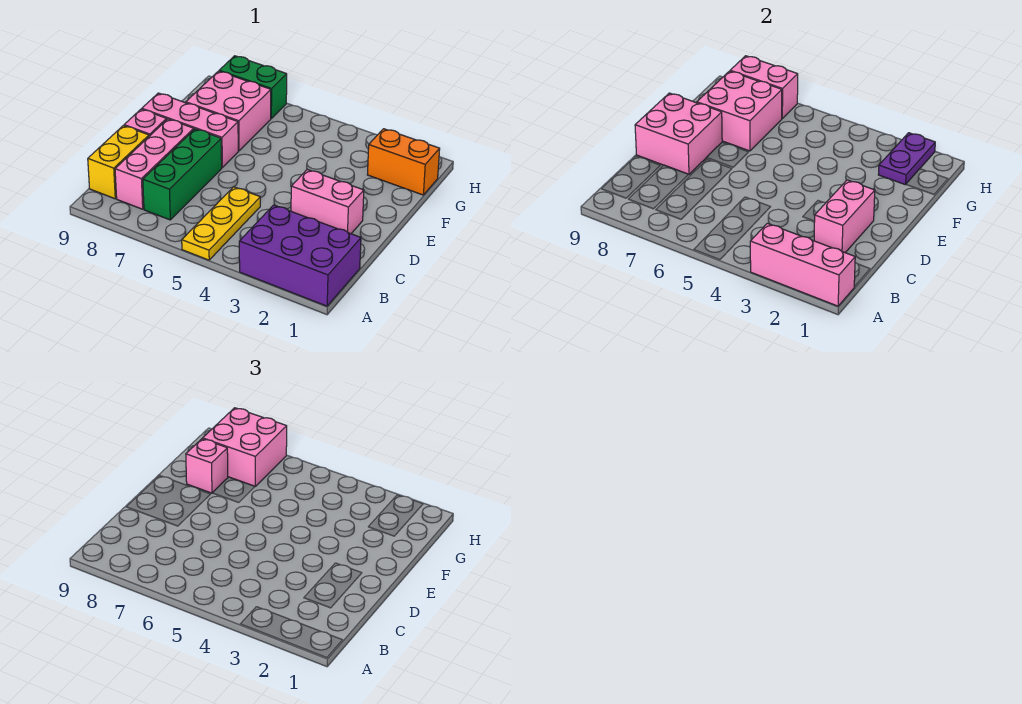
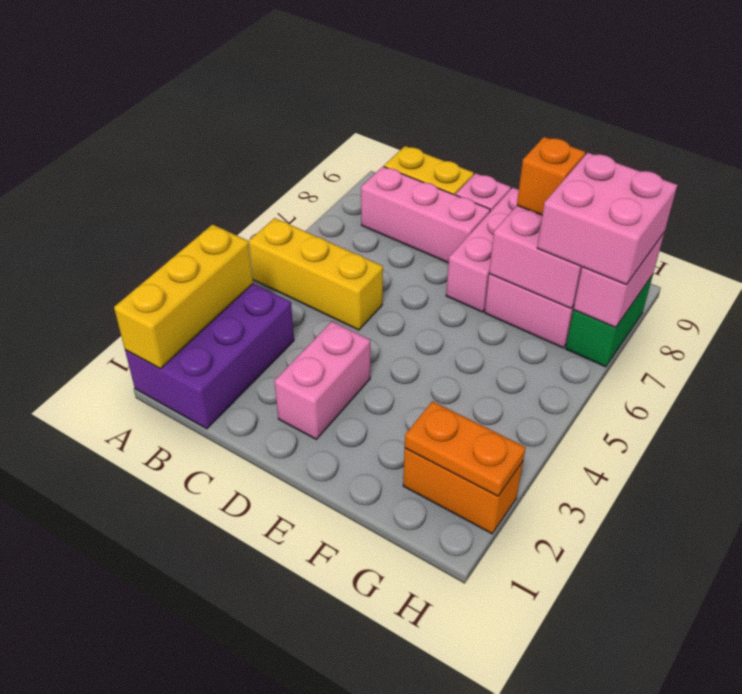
pink brick A1:A3 level 2 -> yellow brick A1:A3 level 2
yellow plate A5:C5 level 1 -> yellow brick A5:C5 level 1
green brick B7:D7 level 1 -> none
pink brick C2:D2 level 2 -> none
pink brick D8:E9 level 2 -> none
pink brick F8 level 3 -> orange brick F8 level 3
orange brick G1:G2 level 1 -> orange brick G2:H2 level 1
purple plate G2:H2 level 2 -> orange plate G2:H2 level 2

